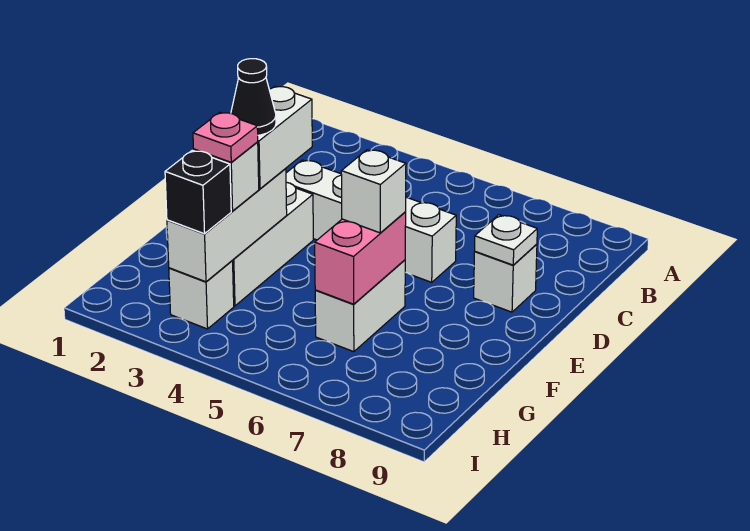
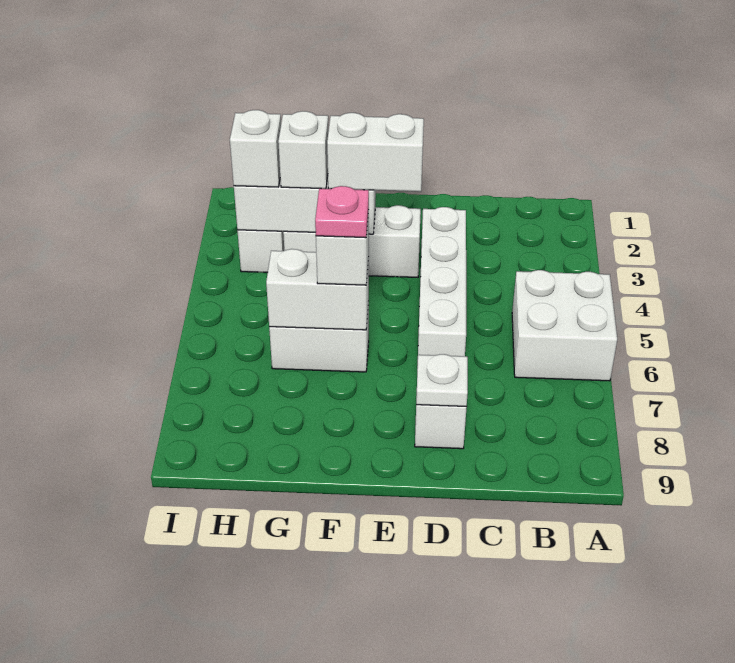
none -> white brick A5:B6 level 1
black cone F3 level 4 -> none
pink brick F6:G6 level 2 -> white brick F6:G6 level 2
pink plate G3 level 4 -> pink plate F6 level 4
black brick H3 level 3 -> white brick H3 level 3

